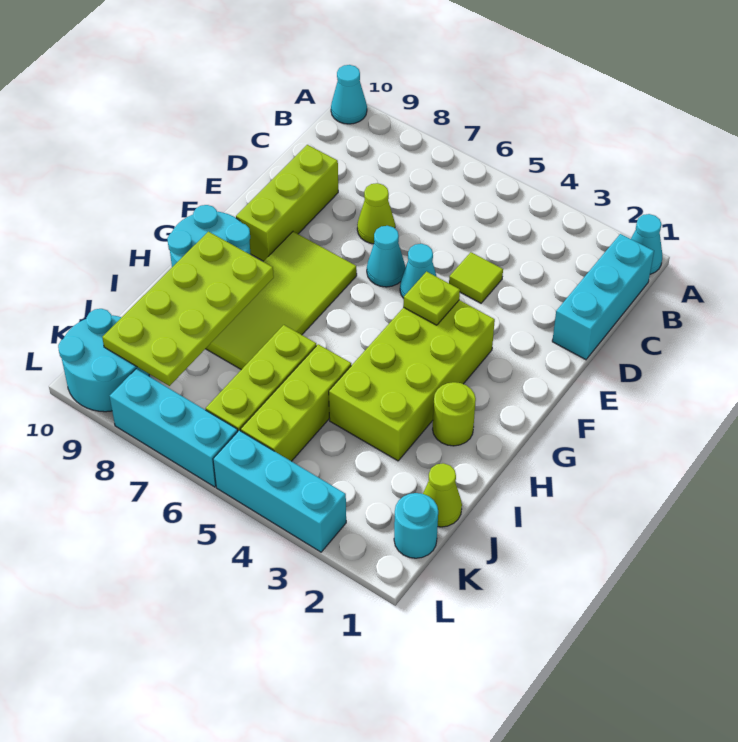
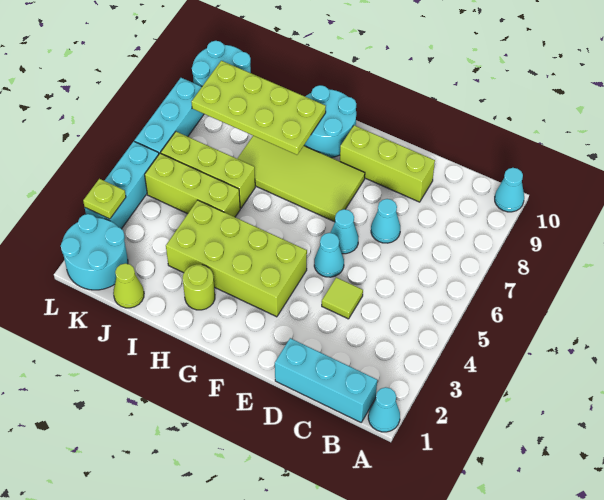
lime cone D7 level 1 -> cyan cone D7 level 1
lime plate F4 level 2 -> lime plate L3 level 2
cyan round brick K1 level 1 -> cyan round brick K1:L2 level 1

